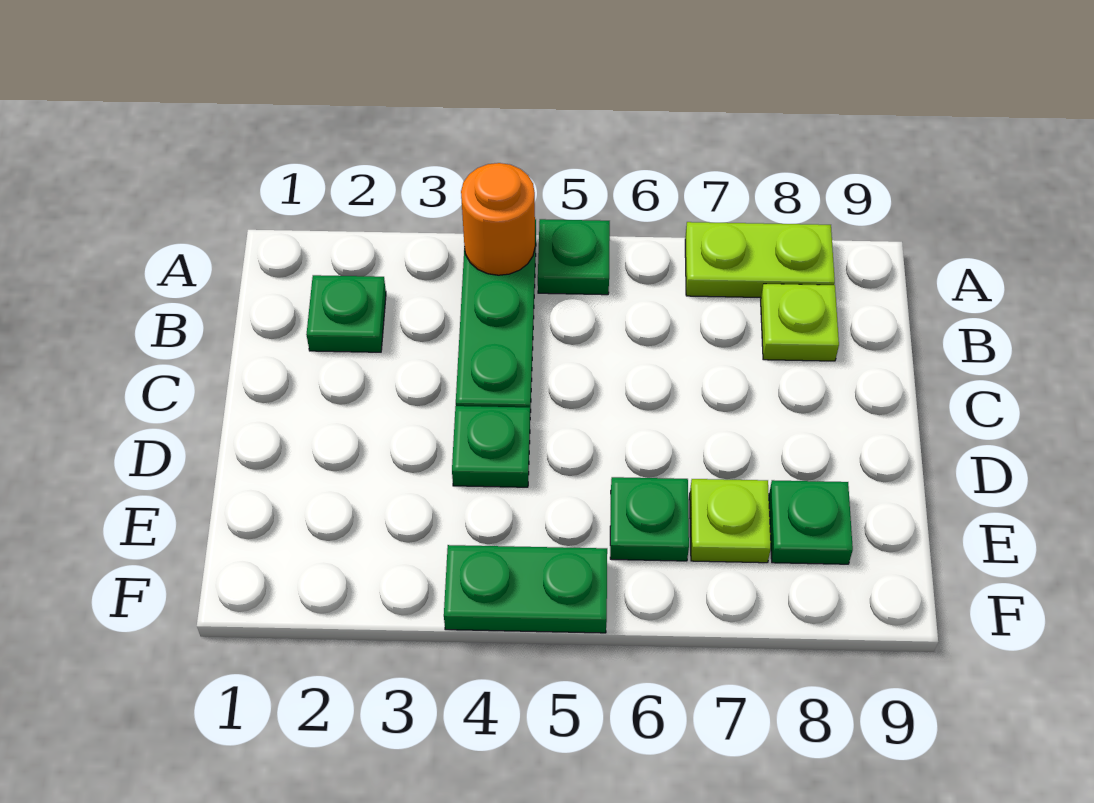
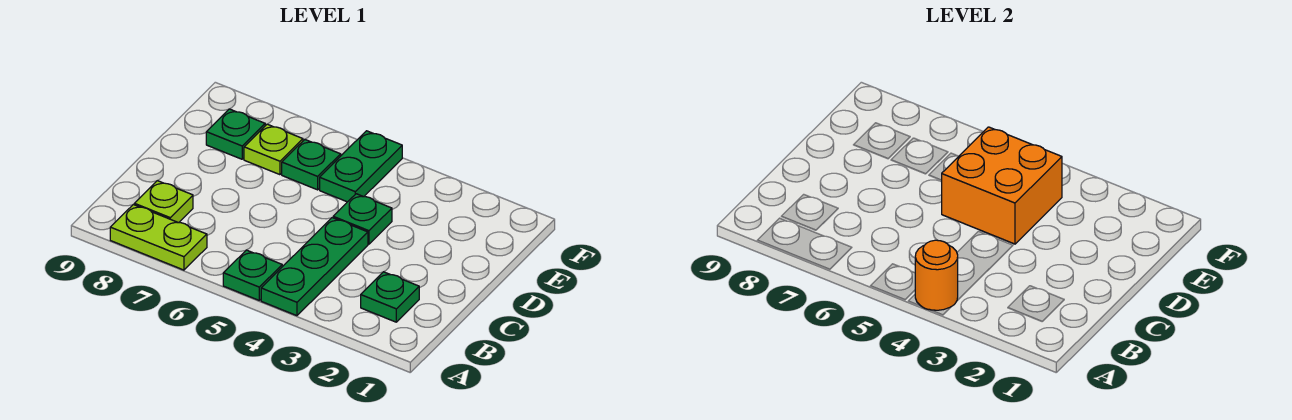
none -> orange brick D4:E5 level 2
green plate F4:F5 level 1 -> green plate E5:F5 level 1

